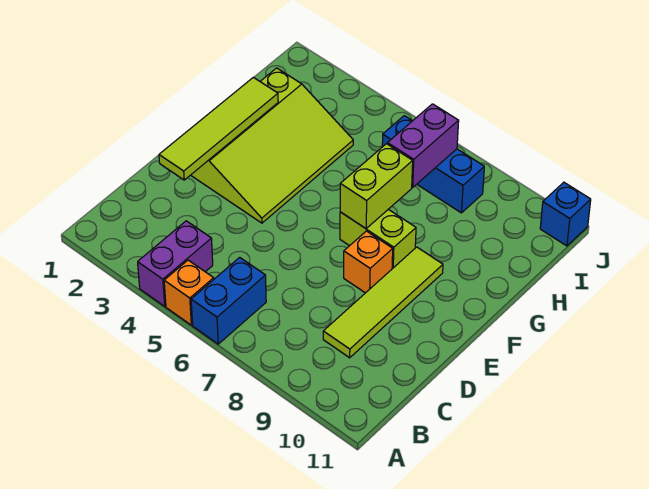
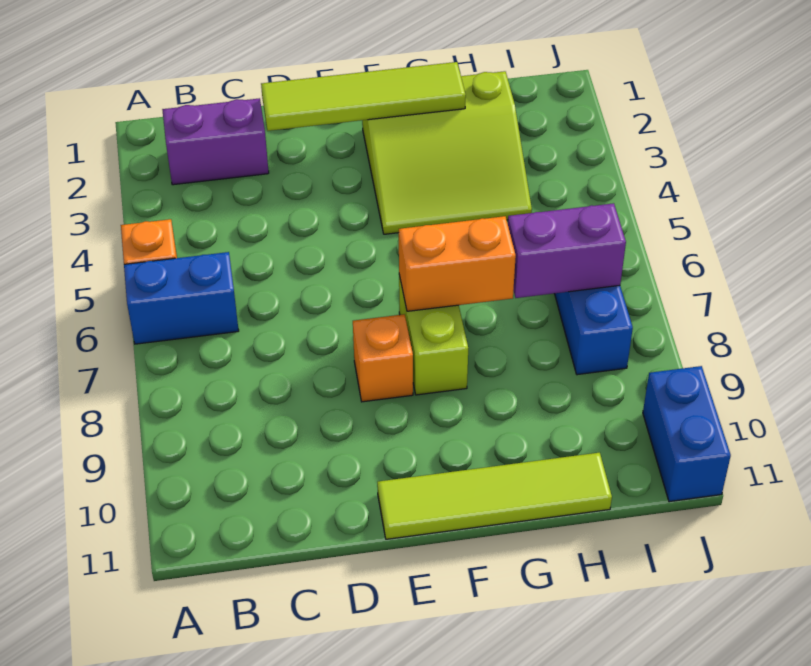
purple brick A4:B4 level 1 -> purple brick B2:C2 level 1
lime tile C9:F9 level 1 -> lime tile E11:H11 level 1
lime slope E2:H4 level 1 top 2 -> lime slope F2:H4 level 1 top 2
lime brick F7:G7 level 2 -> orange brick F7:G7 level 2
blue brick J11 level 1 -> blue brick J10:J11 level 1

